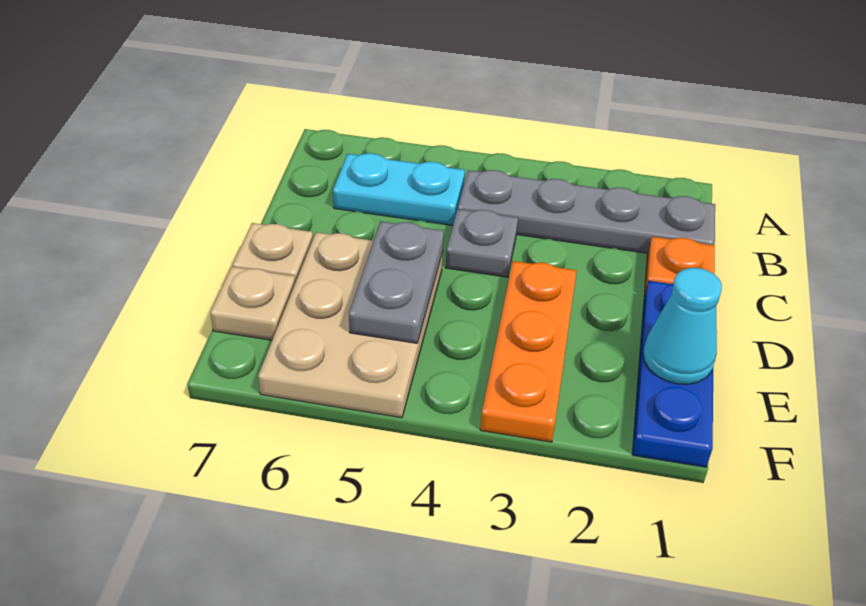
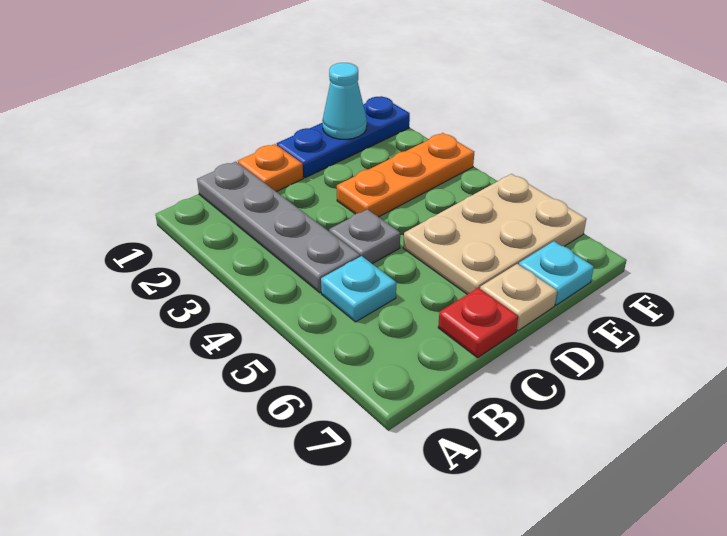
cyan plate B5:B6 level 1 -> cyan plate B5 level 1
none -> red plate C7 level 1
grey plate D5:E5 level 2 -> none
tan plate E7 level 1 -> cyan plate E7 level 1

